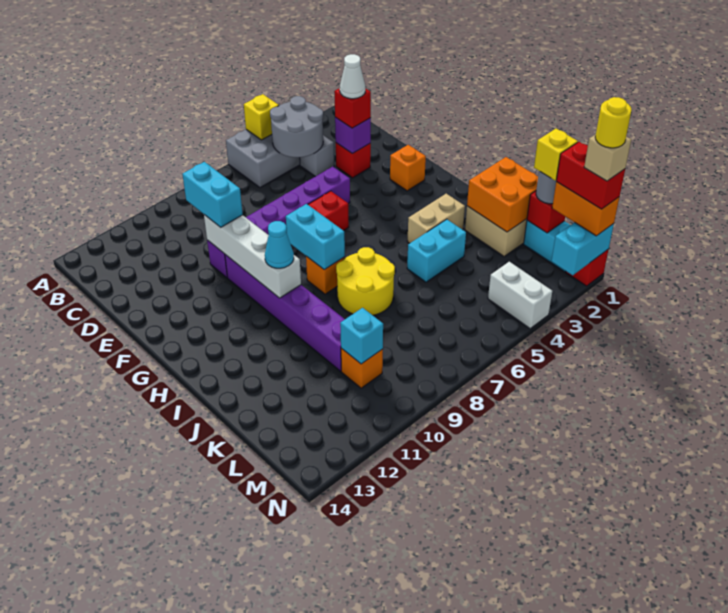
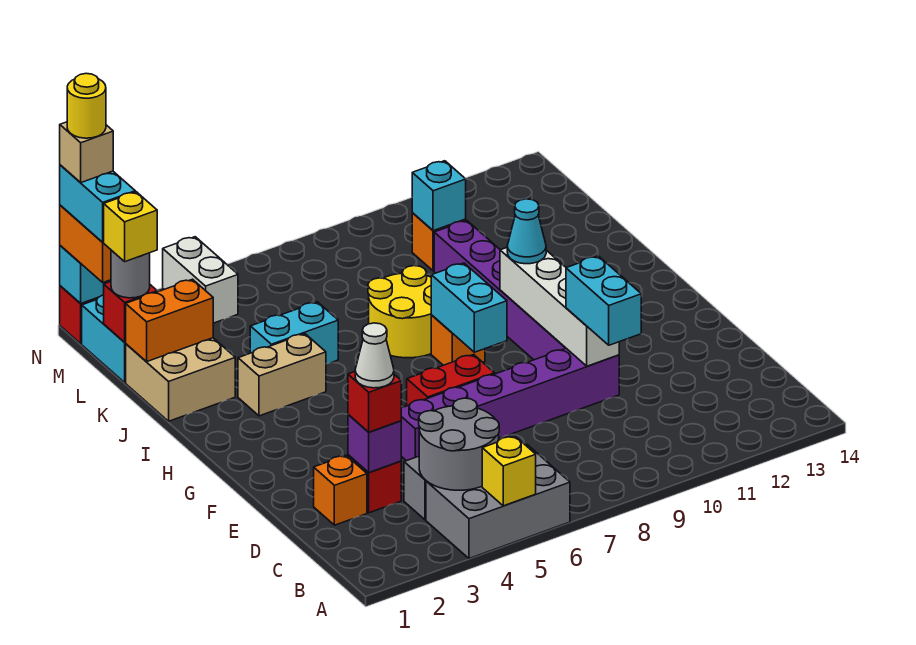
orange brick F2 level 1 -> orange brick D2 level 1
orange brick J1:K2 level 2 -> orange brick K1:K2 level 2
red brick M1:N1 level 4 -> cyan brick M1:N1 level 4

